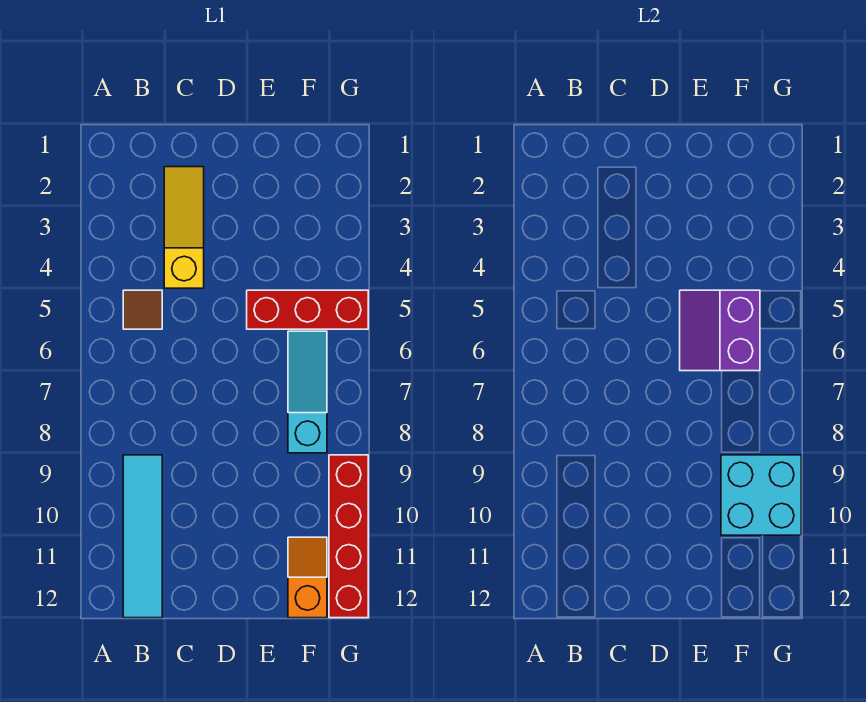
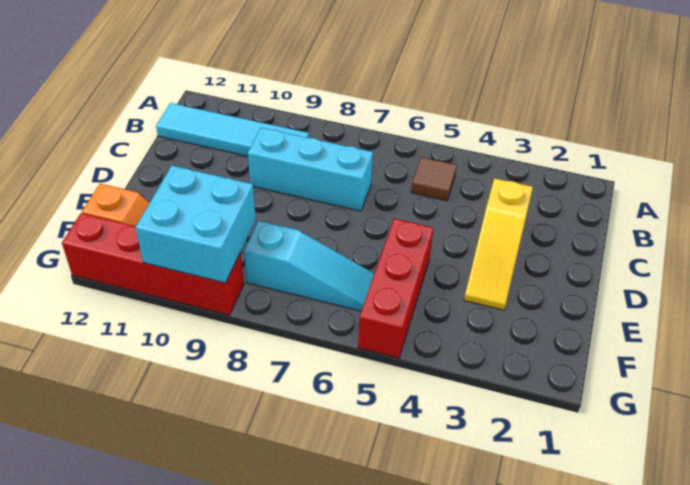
yellow slope C2:C4 level 1 top 4 -> yellow slope C3:E3 level 1 top C
none -> cyan brick C7:C9 level 1
purple slope E5:F6 level 2 top F -> none

